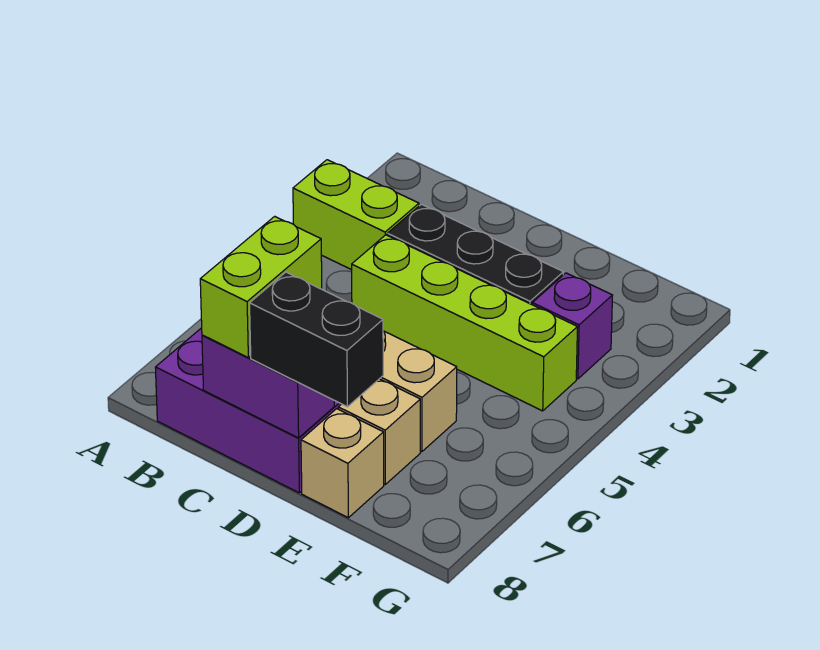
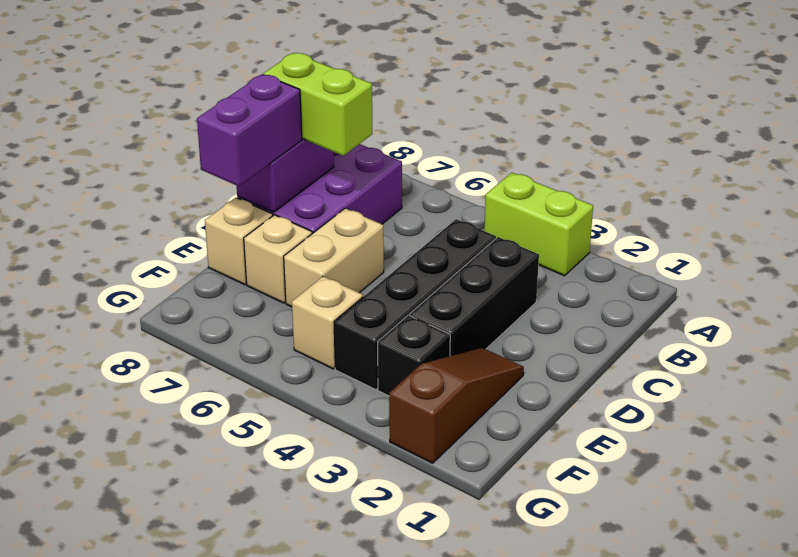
lime brick A3:B3 level 1 -> lime brick A3:A4 level 1
lime brick C4:F4 level 1 -> black brick C4:F4 level 1
black brick D8:E8 level 3 -> purple brick D8:E8 level 3
none -> brown slope E2:G2 level 1 top G
purple brick F3 level 1 -> black brick F3 level 1
none -> tan brick F5 level 1

